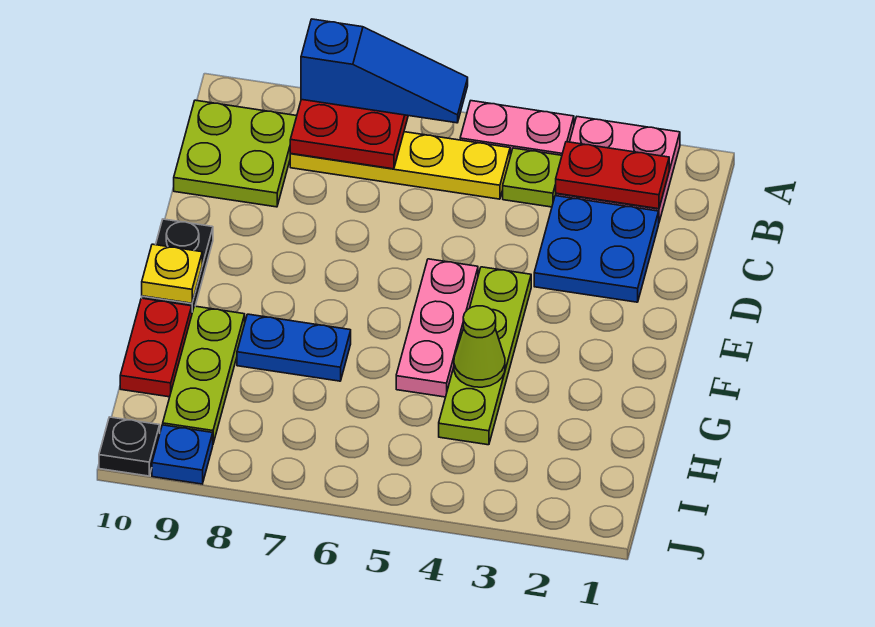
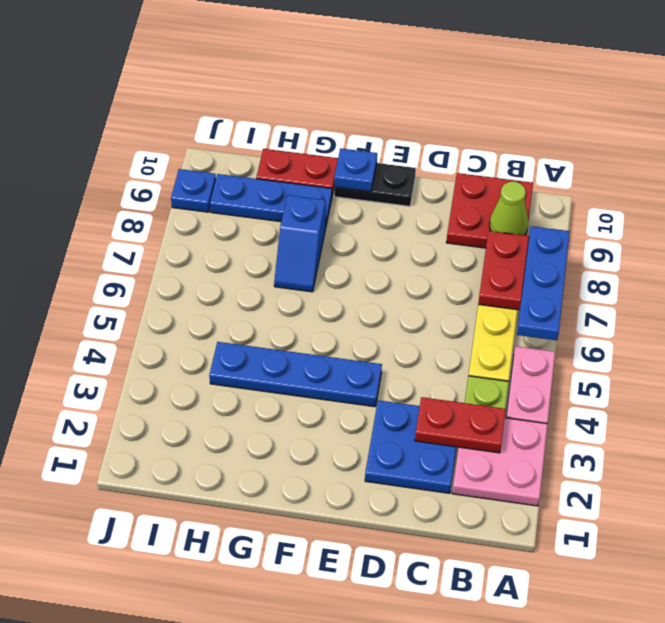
blue slope A6:A8 level 3 top 8 -> blue plate A6:A8 level 3
red plate B2:B3 level 2 -> red plate B3:C3 level 2
lime plate B9:C10 level 1 -> red plate B9:C10 level 1
lime plate E4:H4 level 1 -> blue plate E4:H4 level 1
pink plate E5:G5 level 1 -> none
yellow plate F10 level 2 -> blue plate F10 level 2
lime cone G4 level 2 -> lime cone B9 level 2
blue plate G7:G8 level 1 -> blue slope G7:G8 level 1 top 8
lime plate G9:I9 level 1 -> blue plate G9:I9 level 1
black plate J10 level 1 -> none

